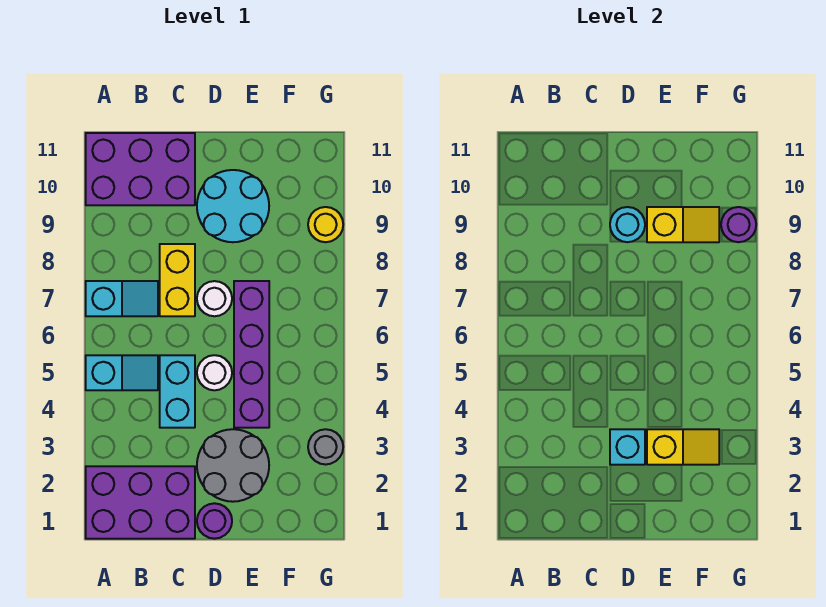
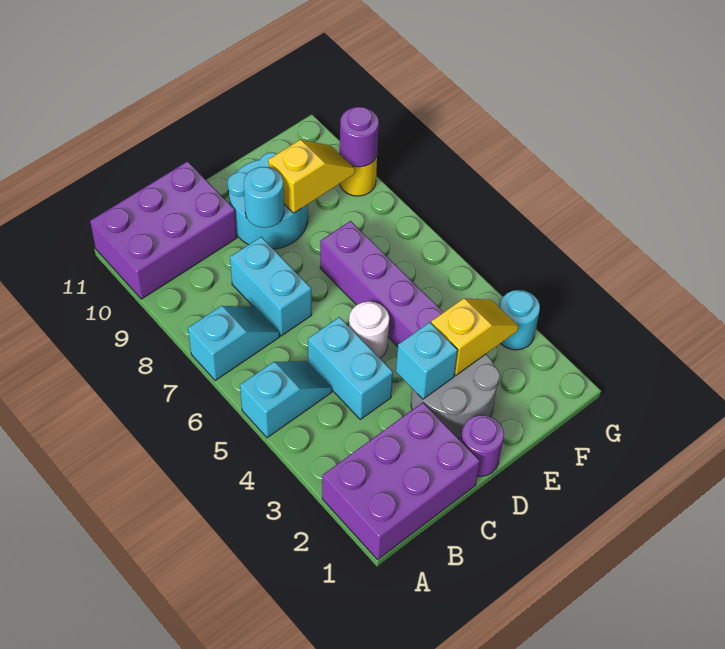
yellow brick C7:C8 level 1 -> cyan brick C7:C8 level 1
white round brick D7 level 1 -> none
grey round brick G3 level 1 -> cyan round brick G3 level 1

